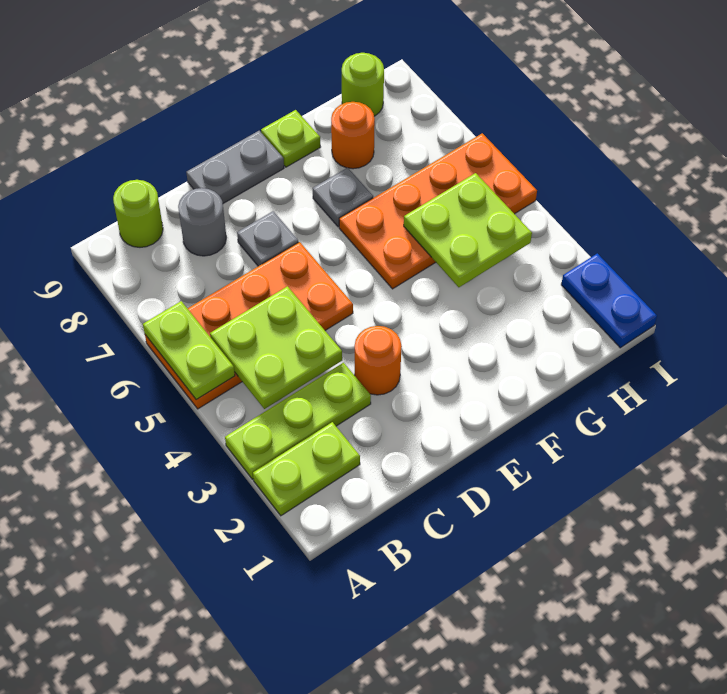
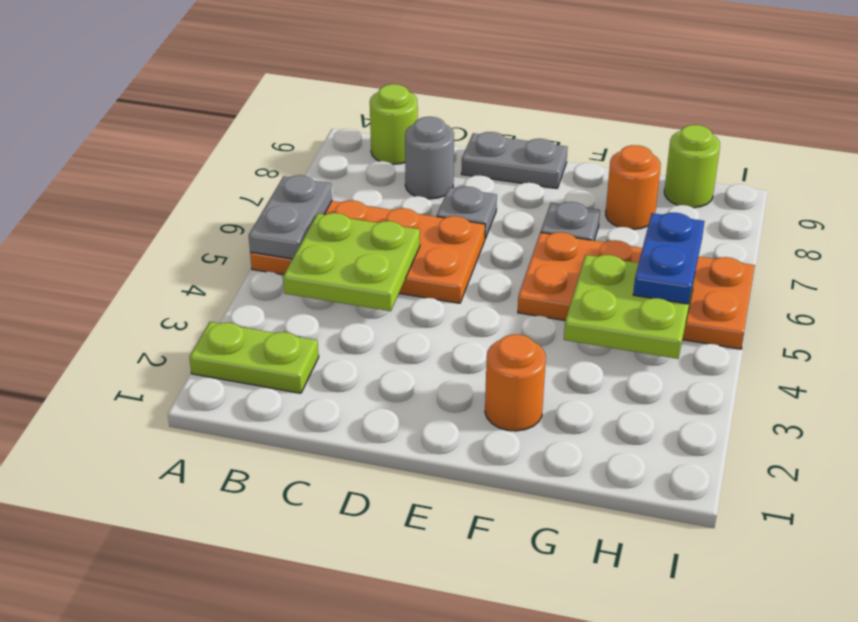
lime plate A3:C3 level 1 -> none
lime plate A5:A6 level 2 -> grey plate A5:A6 level 2
orange round brick D3 level 1 -> orange round brick F2 level 1
lime plate F9 level 1 -> none
blue plate I1:I2 level 1 -> blue plate H5:H6 level 3

